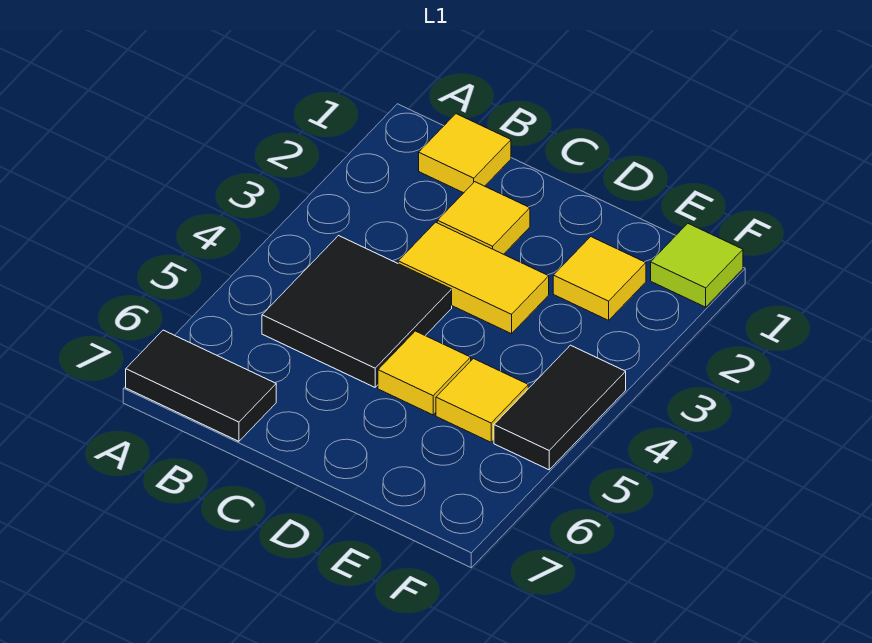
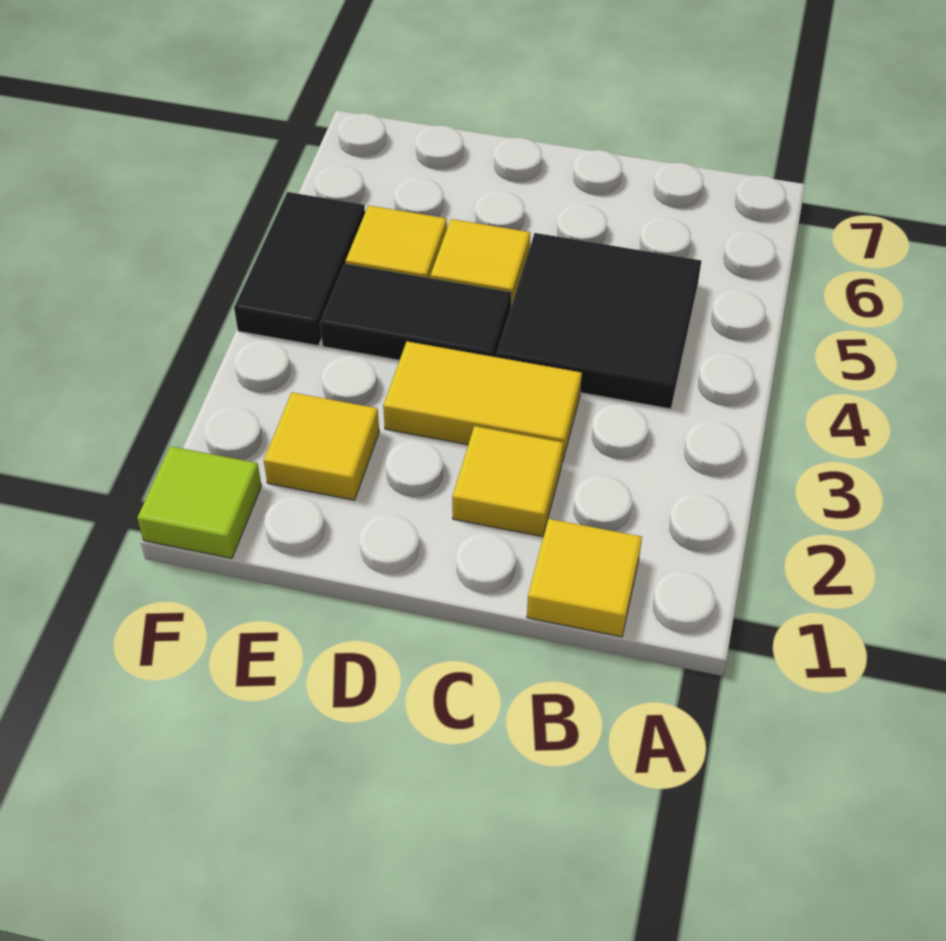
black tile A7:B7 level 1 -> black tile D4:E4 level 1

